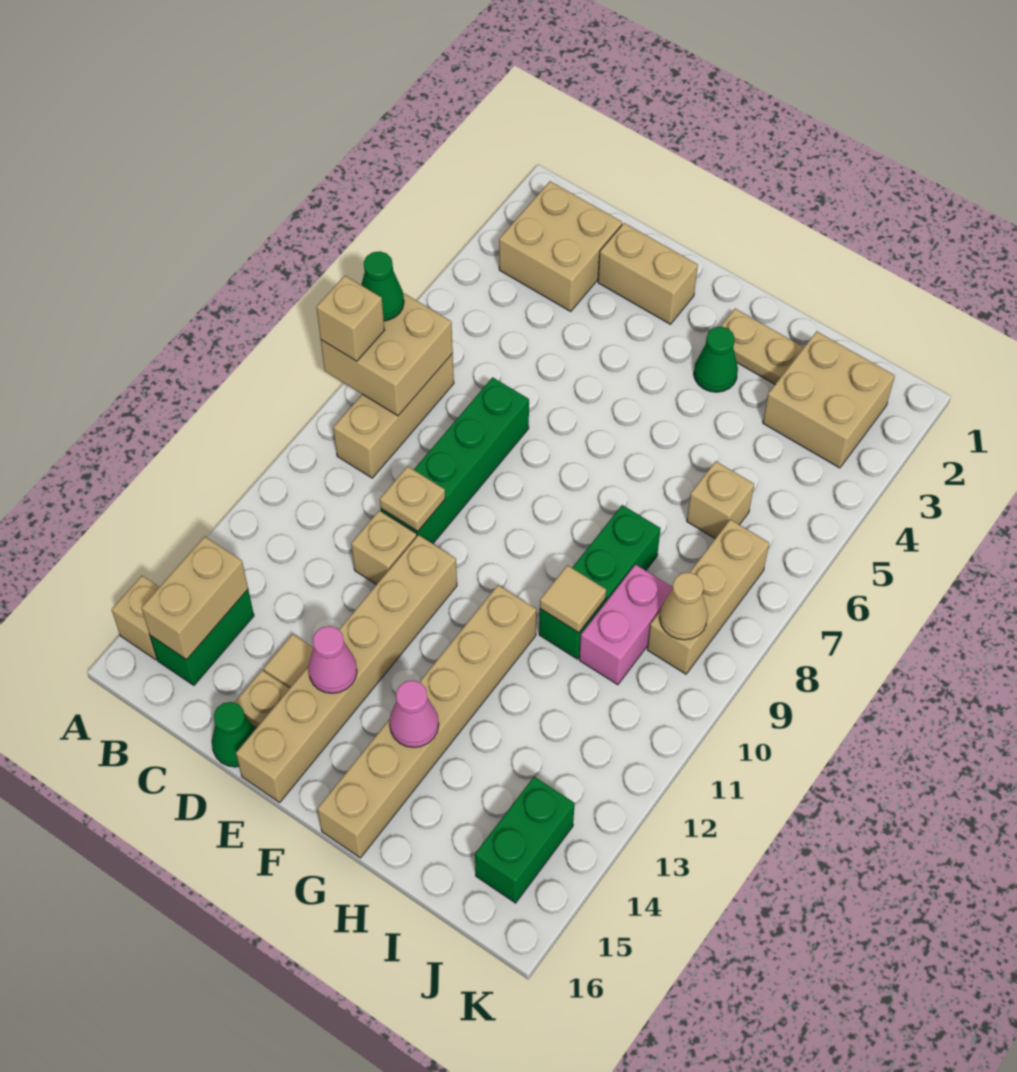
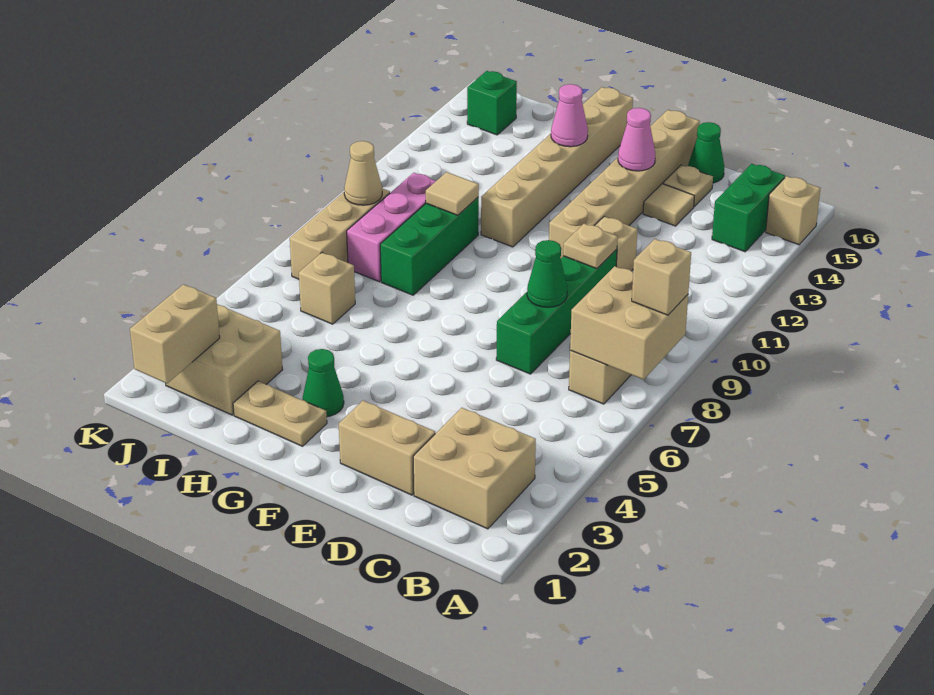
green cone A7 level 3 -> green cone D8 level 2
tan brick B14:B15 level 2 -> tan brick J1:J2 level 2
pink brick I9:I10 level 1 -> pink brick I8:I10 level 1
green brick J14:J15 level 1 -> green brick J15 level 1

